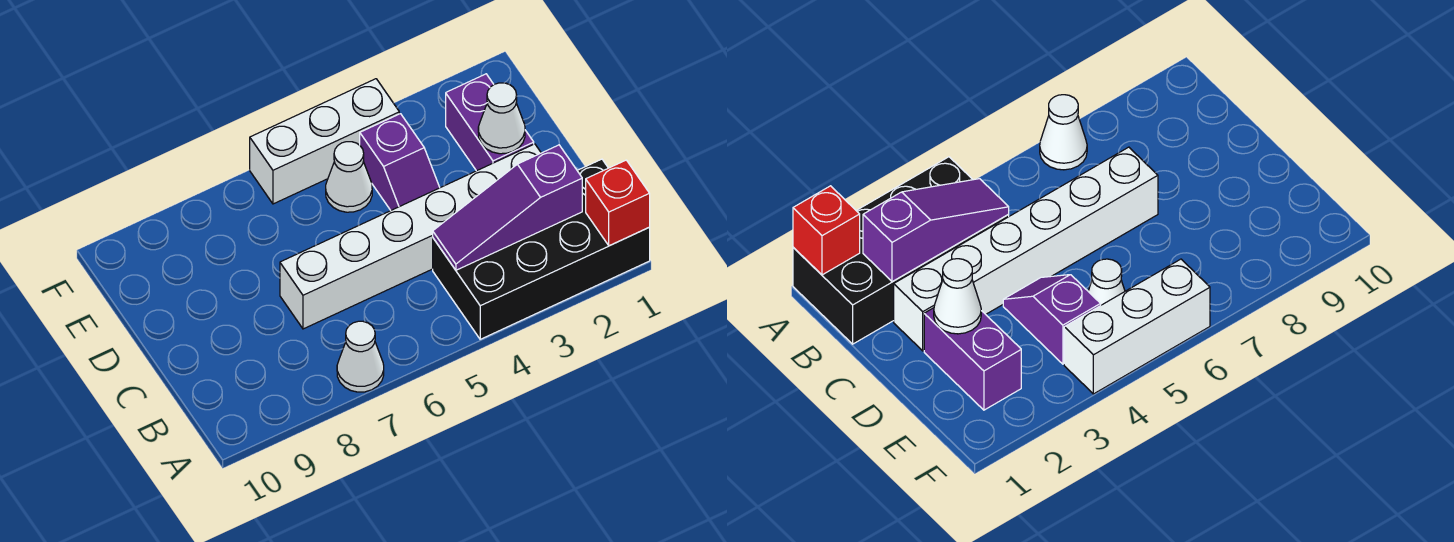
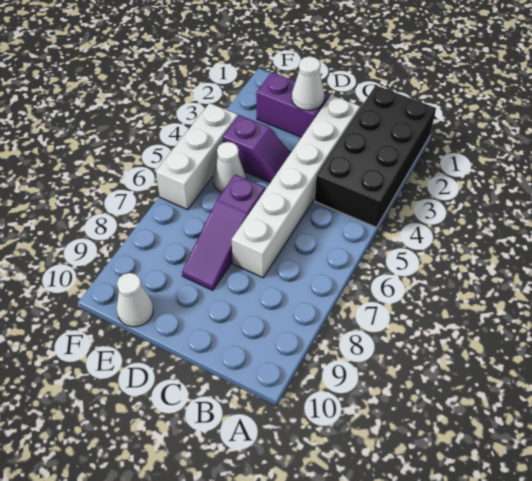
red brick A1 level 2 -> none
white cone A7 level 1 -> white cone E10 level 1
purple slope B2:B4 level 2 top 2 -> purple slope D6:D8 level 1 top 6

